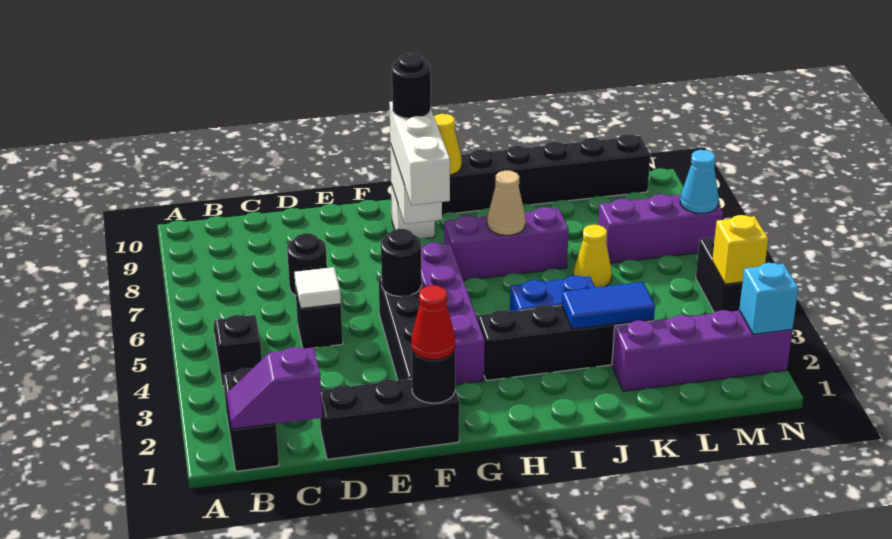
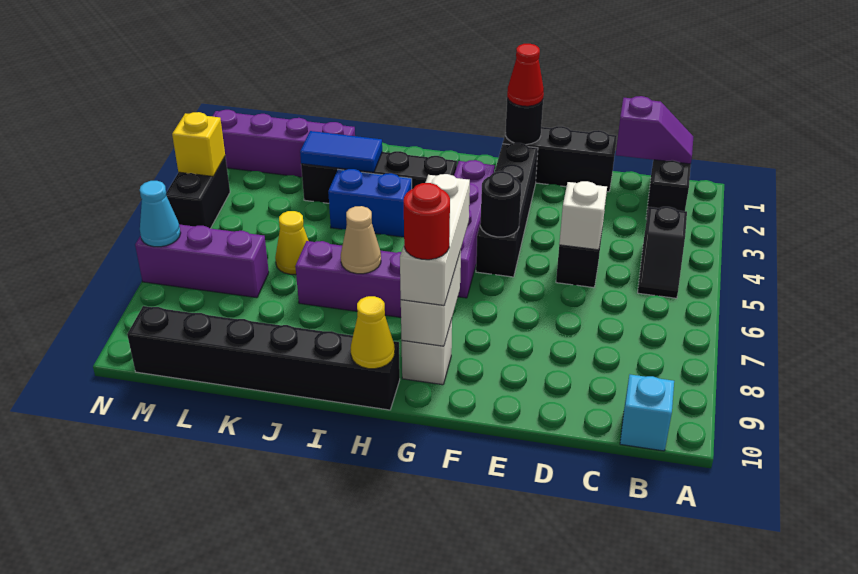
white tile D5 level 2 -> white brick D5 level 2
black round brick D7 level 1 -> none
black round brick G9 level 4 -> red round brick G9 level 4
cyan brick N2 level 2 -> cyan brick B10 level 1

